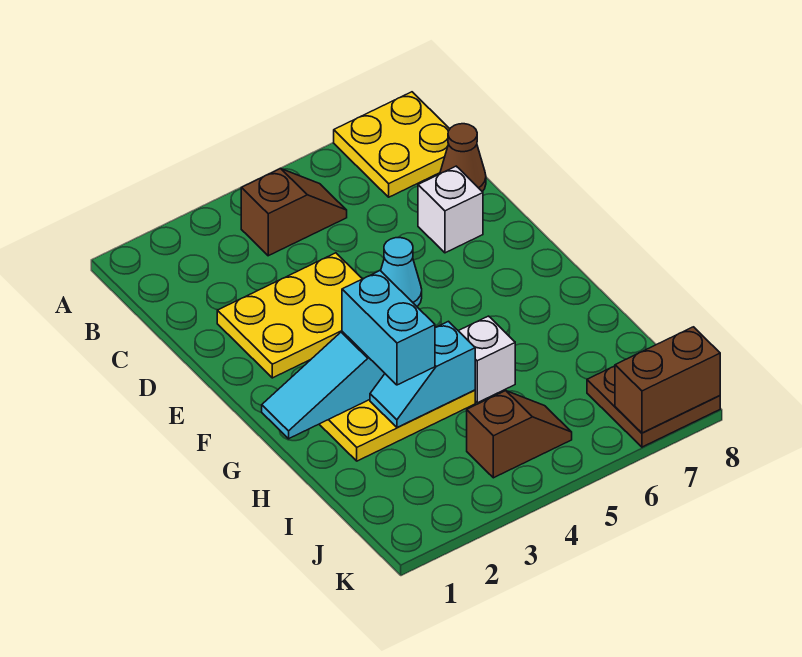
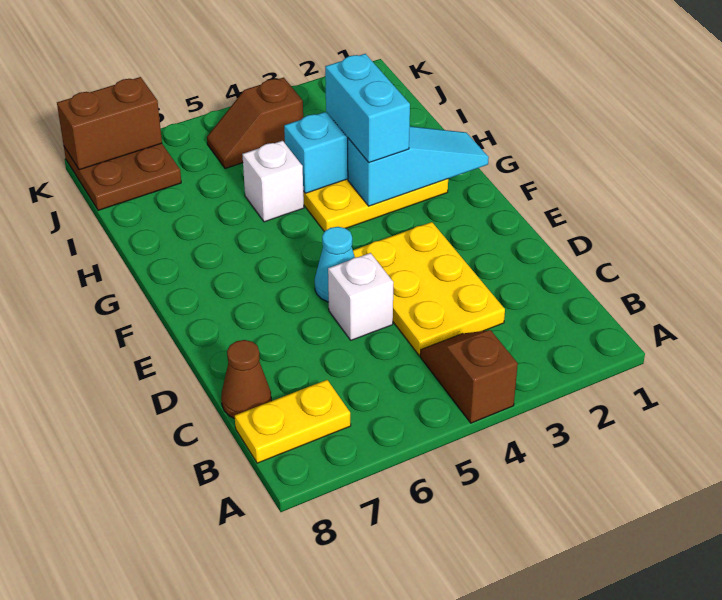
yellow plate A7:B8 level 1 -> yellow plate B7:B8 level 1
brown slope B4:B5 level 1 top 4 -> brown slope A4:B4 level 1 top A
yellow plate D2:E4 level 1 -> yellow plate C3:E4 level 1
white brick D7 level 1 -> white brick D5 level 1

